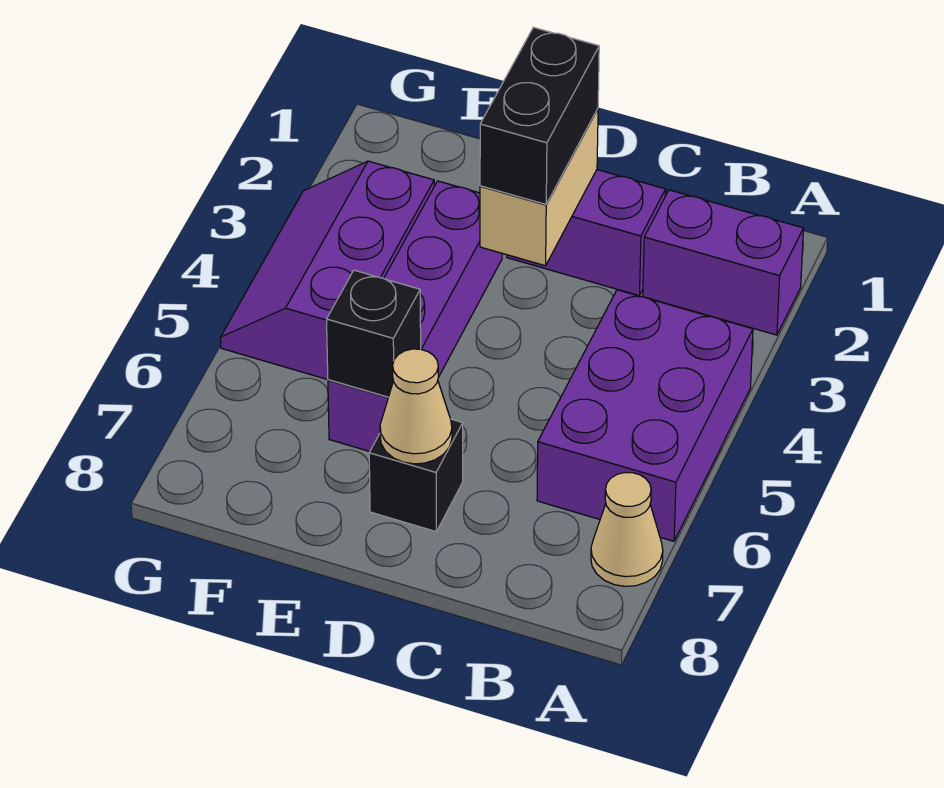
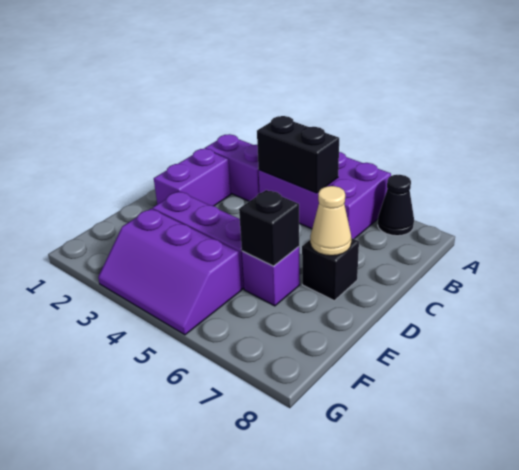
purple brick A2:B2 level 1 -> purple brick B2:B3 level 1
tan cone A7 level 1 -> black cone A7 level 1
tan brick D2:D3 level 2 -> none
black brick D2:D3 level 3 -> black brick B4:B5 level 2

